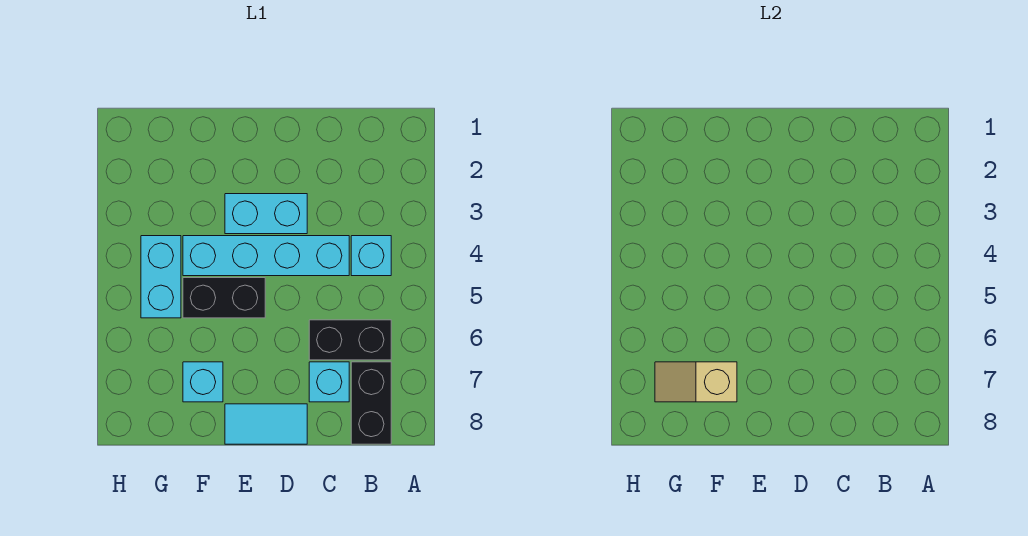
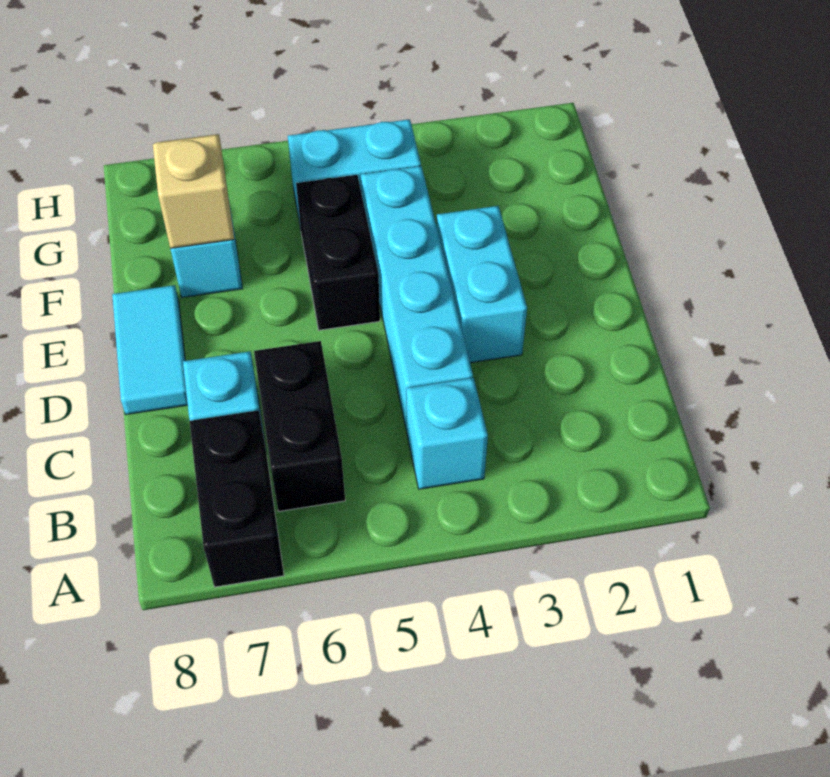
black brick B7:B8 level 1 -> black brick A7:B7 level 1

